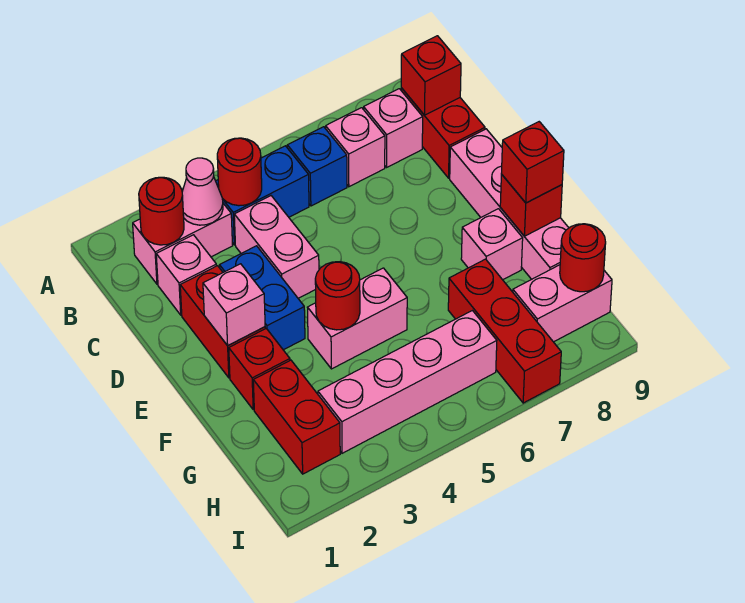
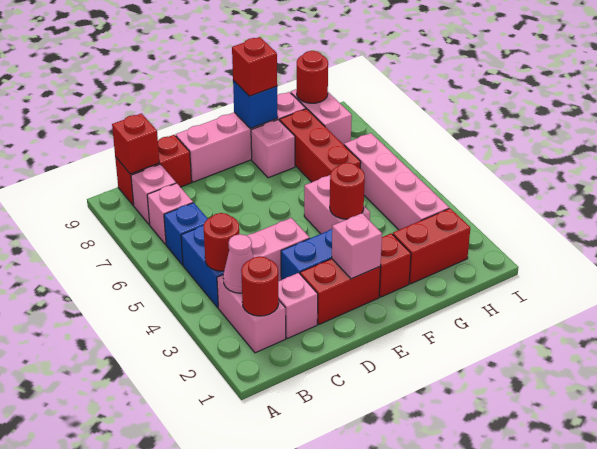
red brick F9 level 2 -> blue brick F9 level 2
red brick G7:I7 level 1 -> red brick G6:G8 level 1

